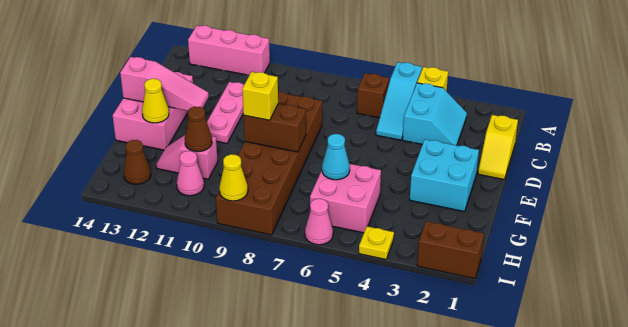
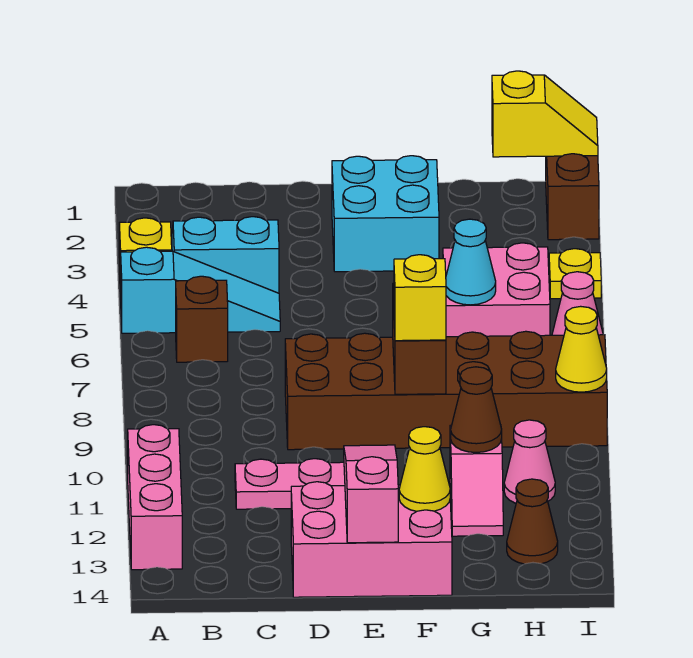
yellow slope C1:D1 level 1 top C -> yellow slope H1:I1 level 2 top H

